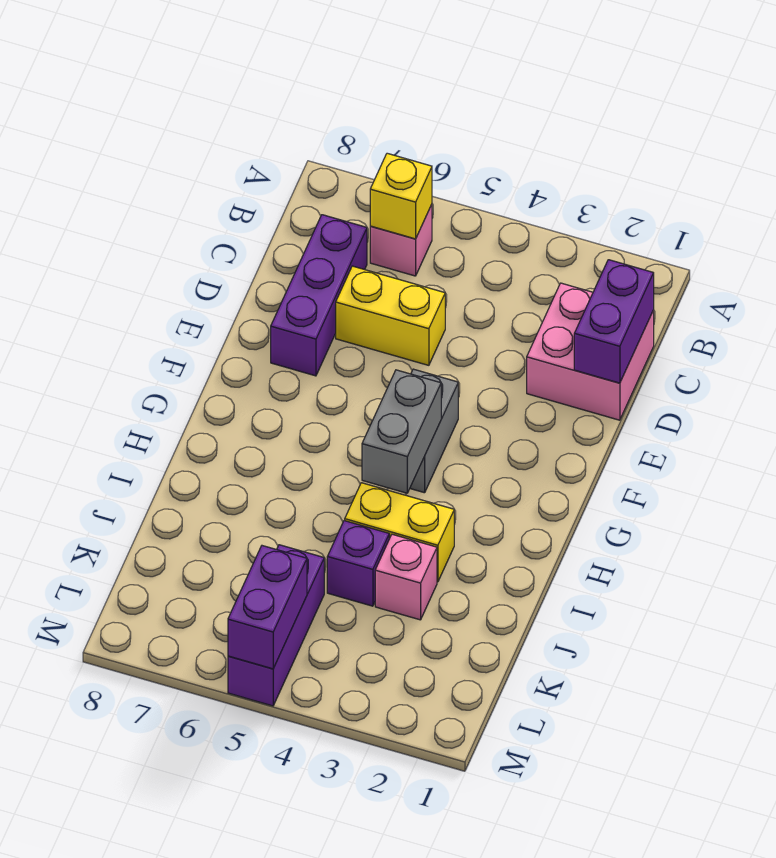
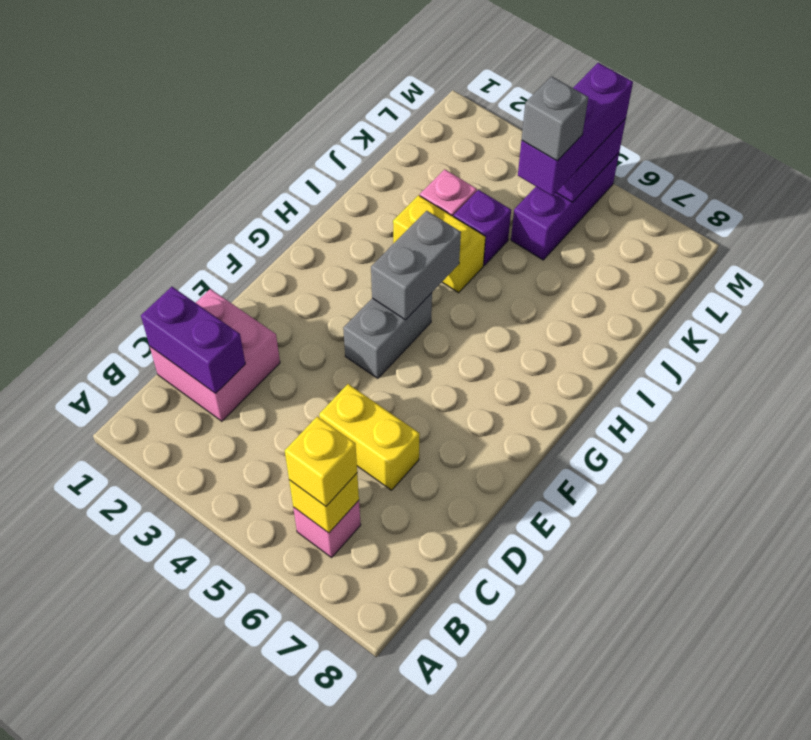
none -> yellow brick B6 level 3
purple brick C1:D1 level 2 -> purple brick C1:C2 level 2
purple brick C7:E7 level 1 -> purple brick K5:M5 level 3
none -> grey brick K5 level 4

